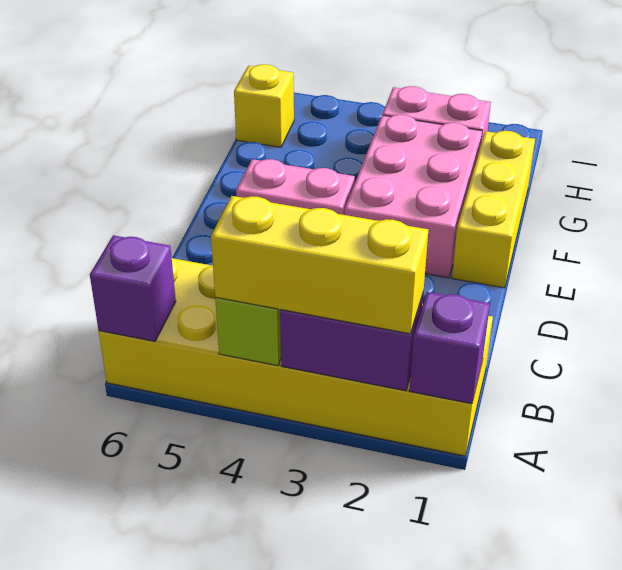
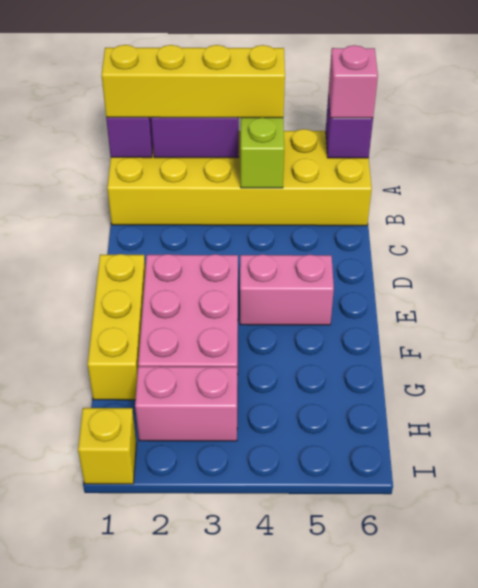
yellow brick A2:A4 level 3 -> yellow brick A1:A4 level 3
none -> pink brick A6 level 3
yellow brick H6 level 1 -> yellow brick I1 level 1

